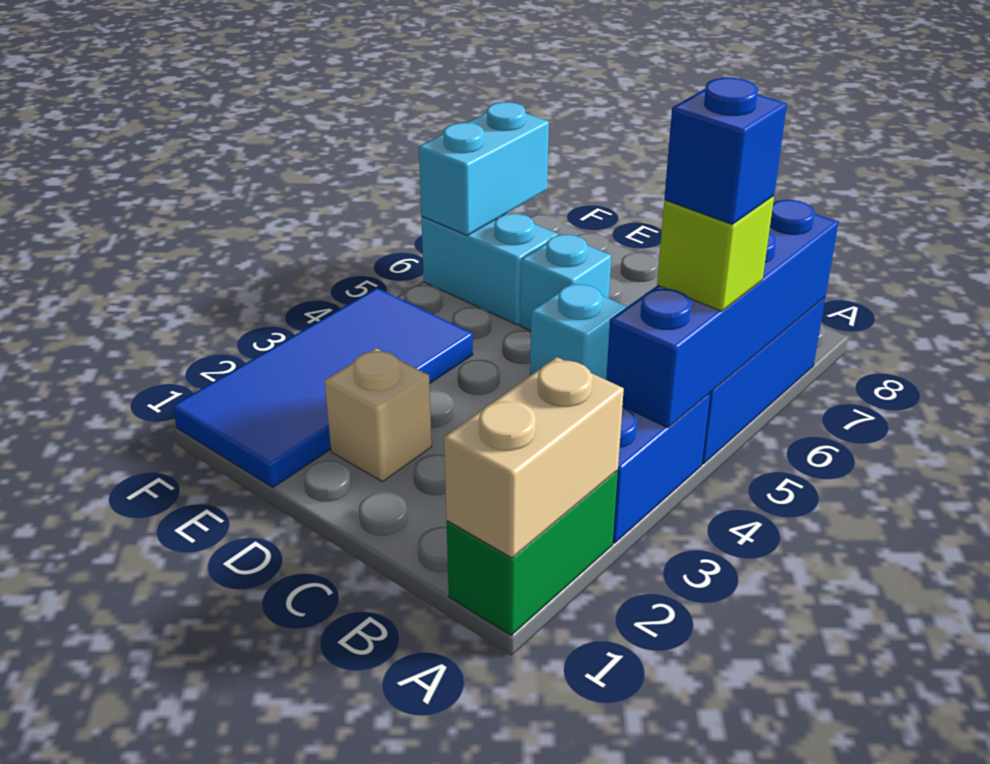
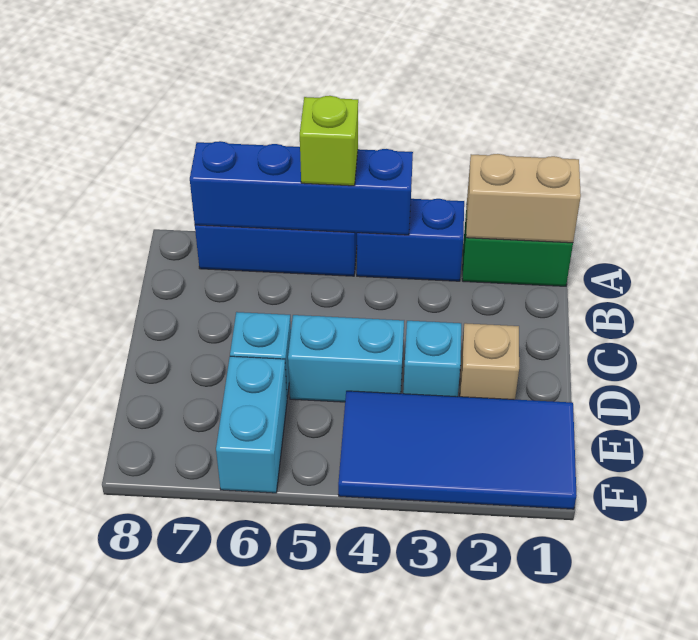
blue brick A5 level 4 -> none
cyan brick C5 level 1 -> cyan brick D3 level 1
cyan brick F6:F7 level 2 -> cyan brick D4:D5 level 1

